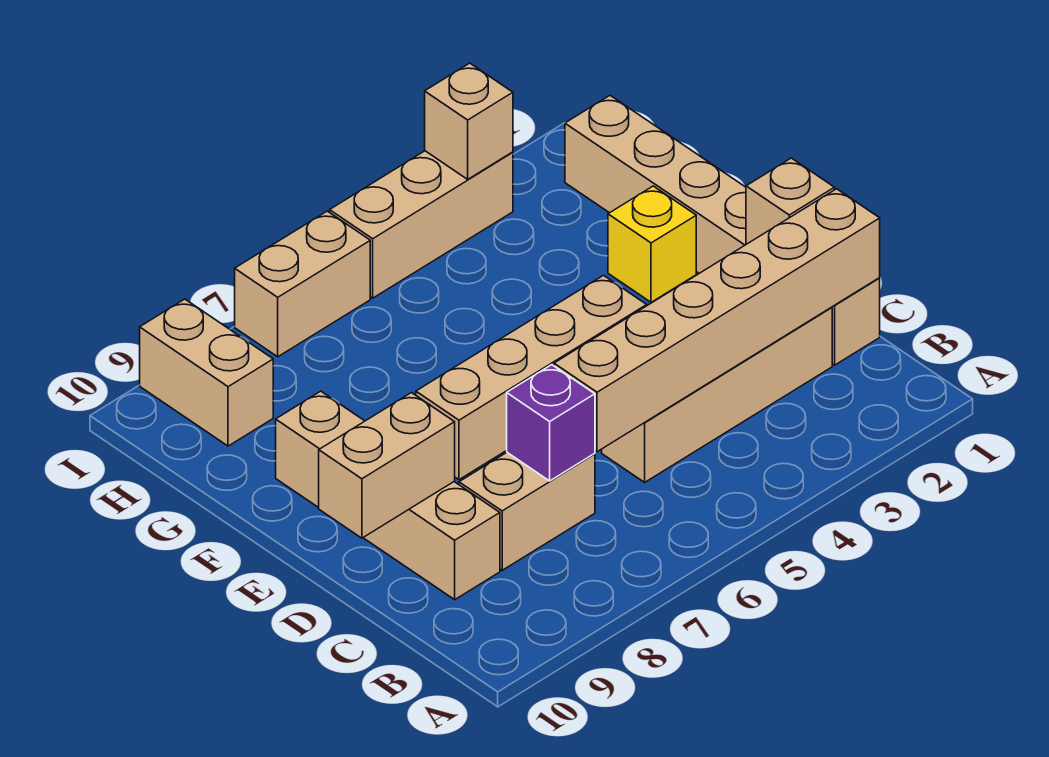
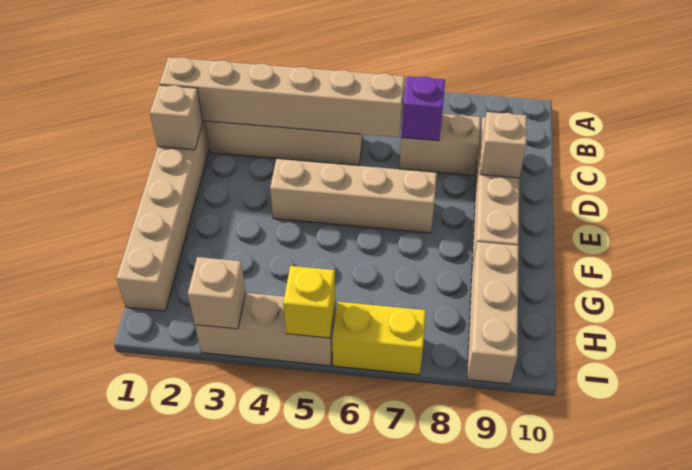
tan brick D9:D10 level 2 -> tan brick D9 level 2
yellow brick F2 level 1 -> yellow brick I5 level 2
tan brick H9:I9 level 1 -> tan brick G9:I9 level 1
tan brick I6:I7 level 1 -> yellow brick I6:I7 level 1

